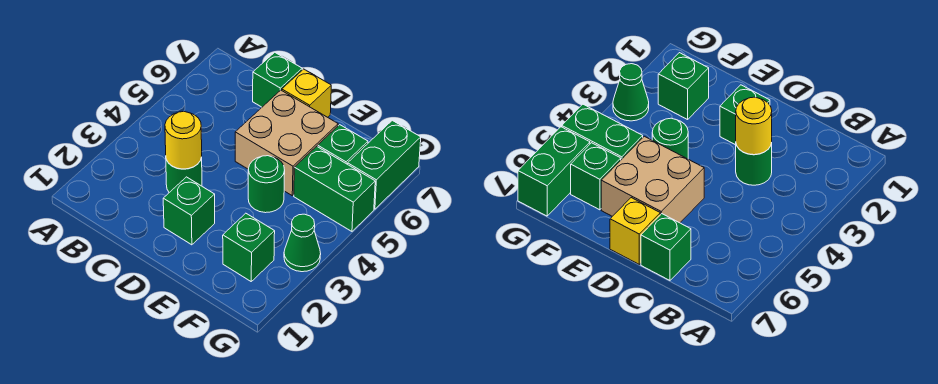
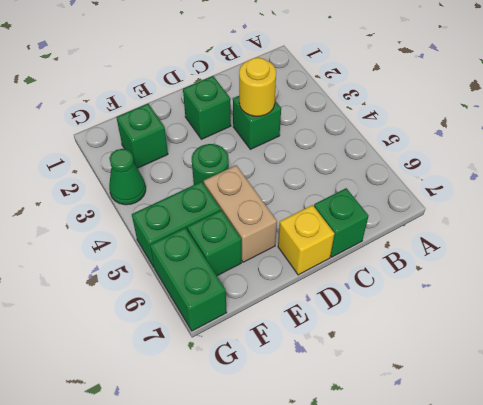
green round brick C3 level 1 -> green brick C3 level 1
tan brick D5:E6 level 1 -> tan brick E5:E6 level 1

